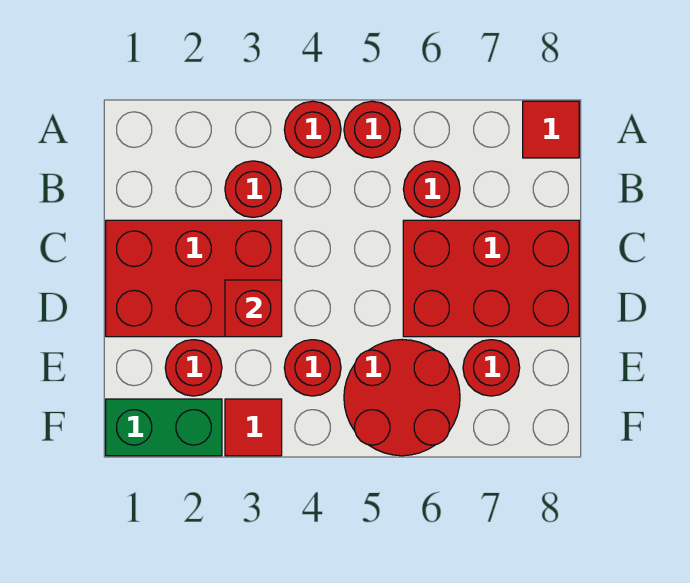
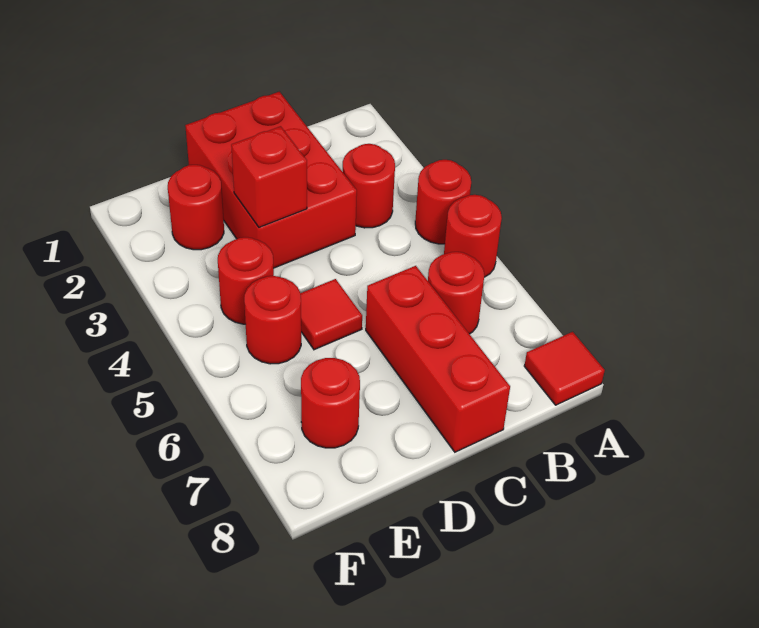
red brick C6:D8 level 1 -> red brick C6:C8 level 1
red round brick E5:F6 level 1 -> red round brick E5 level 1
green brick F1:F2 level 1 -> none
red tile F3 level 1 -> red tile D5 level 1

